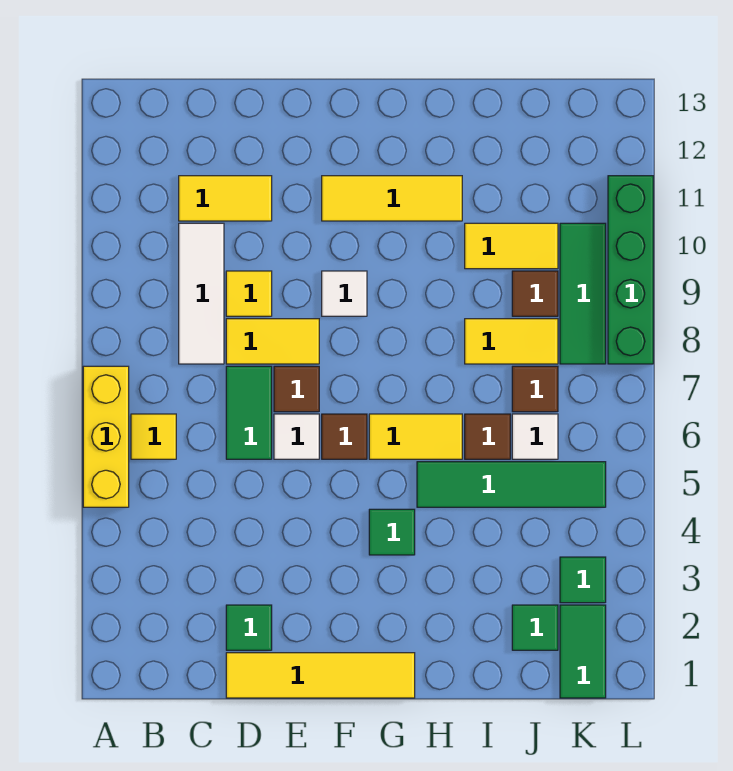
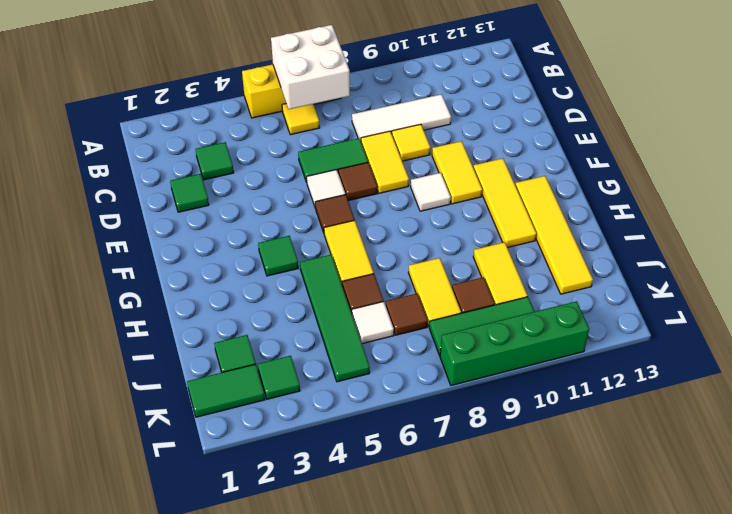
none -> white brick A6:B7 level 2
none -> green tile C3 level 1
yellow tile C11:D11 level 1 -> yellow tile E10:F10 level 1
yellow tile D1:G1 level 1 -> yellow tile G12:J12 level 1

